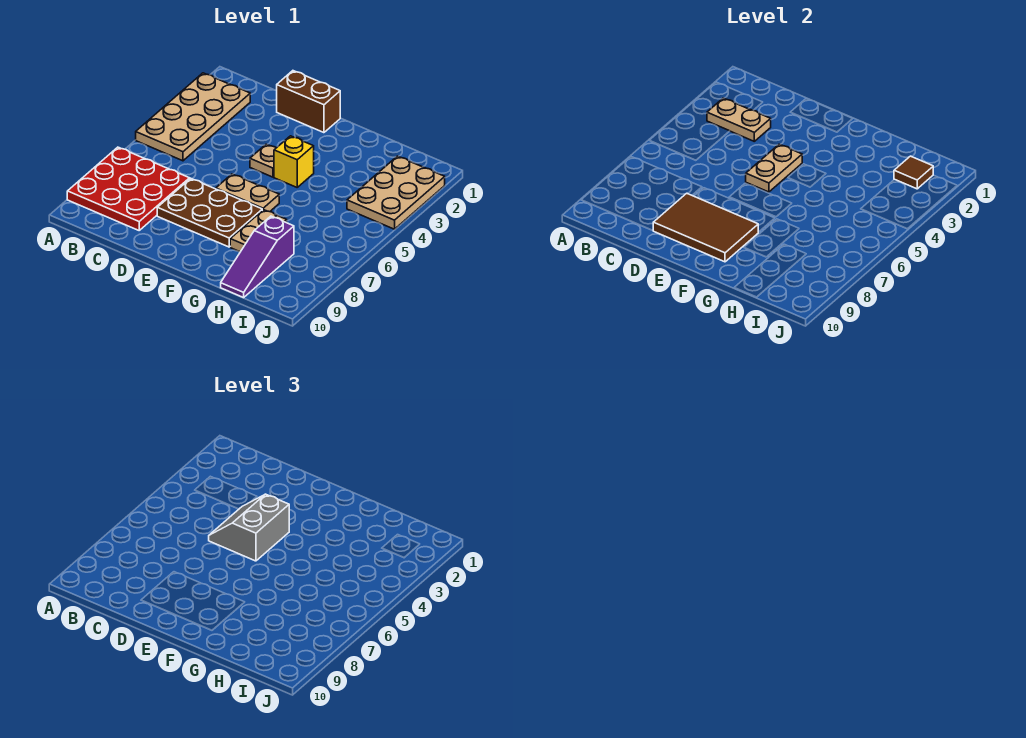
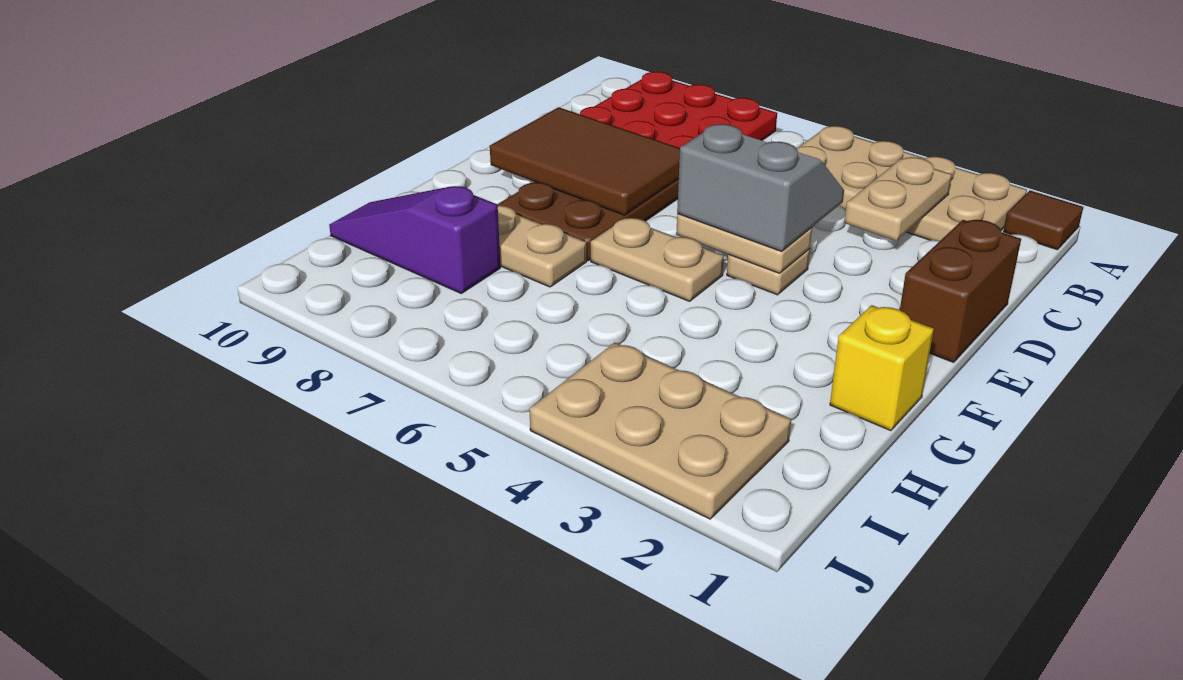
brown tile D8:F9 level 2 -> brown tile D7:E9 level 2
tan plate E6:F6 level 1 -> tan plate F5:F6 level 1
yellow brick F4 level 1 -> yellow brick G1 level 1
brown tile I2 level 2 -> brown tile A1 level 1

